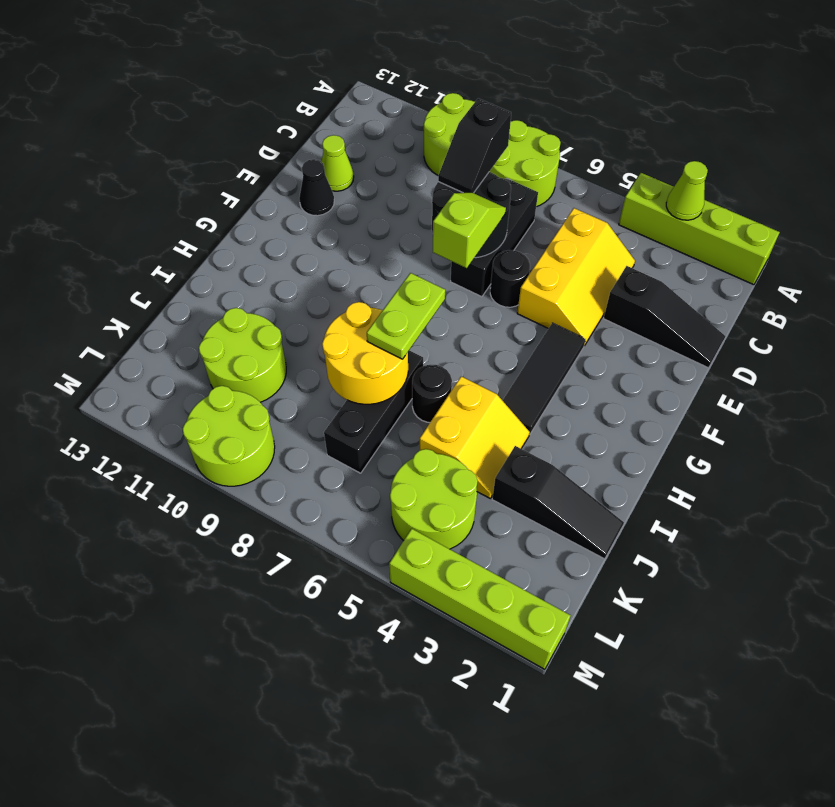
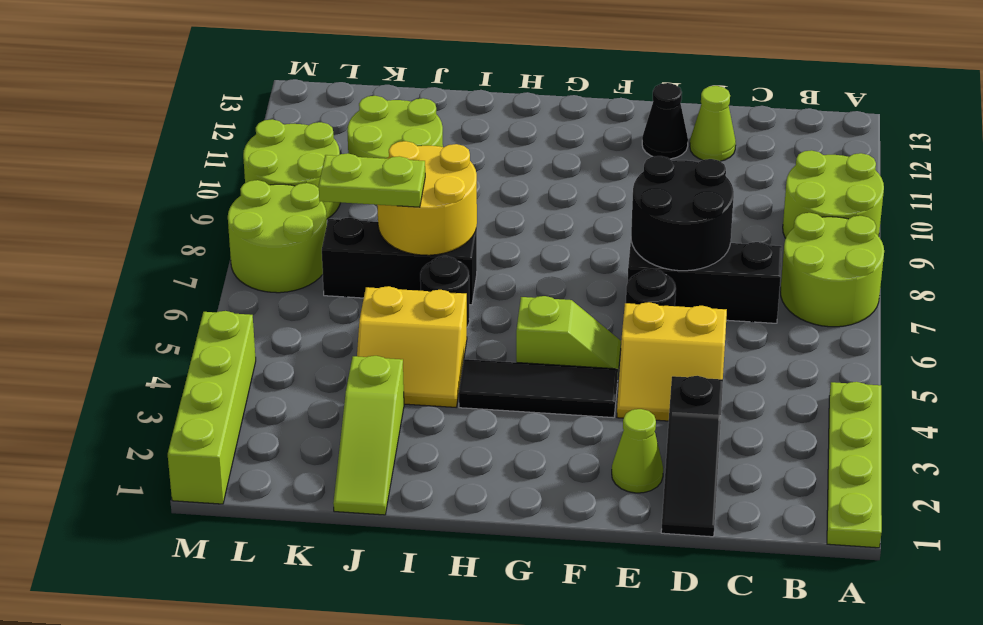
lime brick A1:A4 level 1 -> lime plate A1:A4 level 1
lime cone A3 level 2 -> lime cone E2 level 1
yellow slope C4:E5 level 1 top 5 -> yellow slope D4:E5 level 1 top 5
black slope C8:D8 level 3 top C -> none
lime slope E7:F7 level 3 top F -> lime slope F5:G5 level 1 top G
lime plate H7:I7 level 3 -> lime plate J7:K7 level 3
black slope J1:J3 level 1 top 3 -> lime slope J1:J3 level 1 top 3
lime round brick K4:L5 level 1 -> lime round brick L7:M8 level 1

